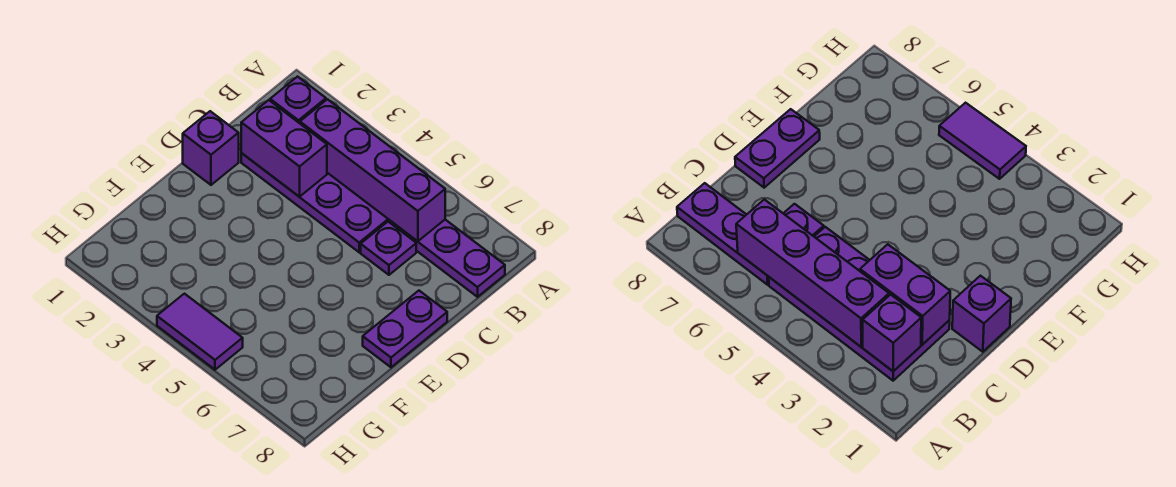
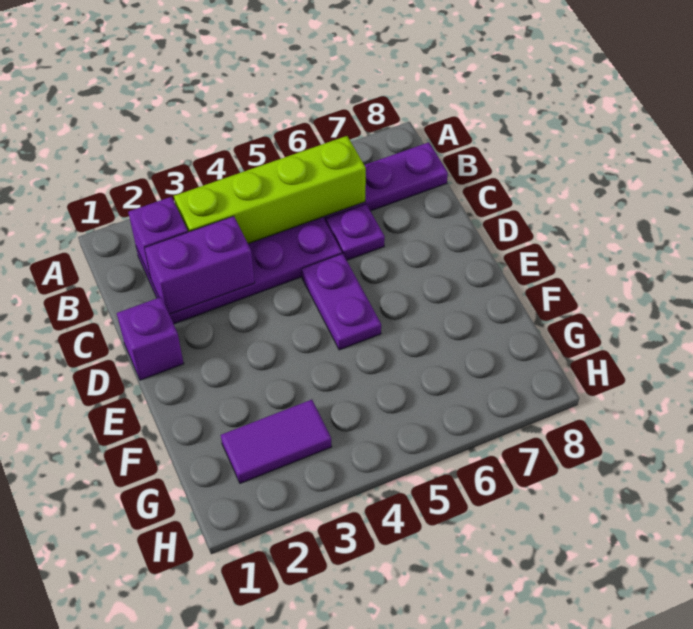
purple brick B3:B6 level 2 -> lime brick B3:B6 level 2
purple plate D8:E8 level 1 -> purple plate D5:E5 level 1
purple tile H4:H5 level 1 -> purple tile G2:G3 level 1

